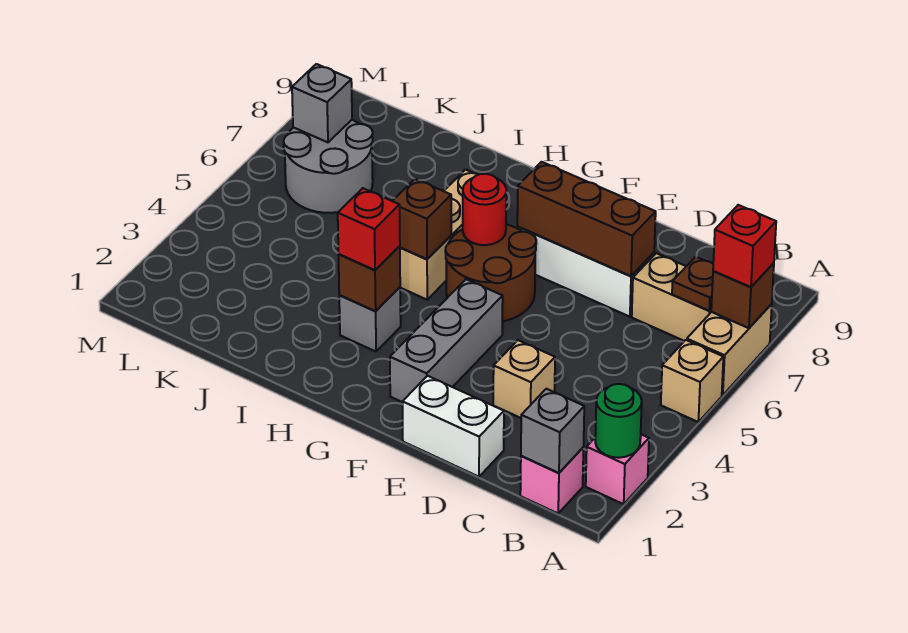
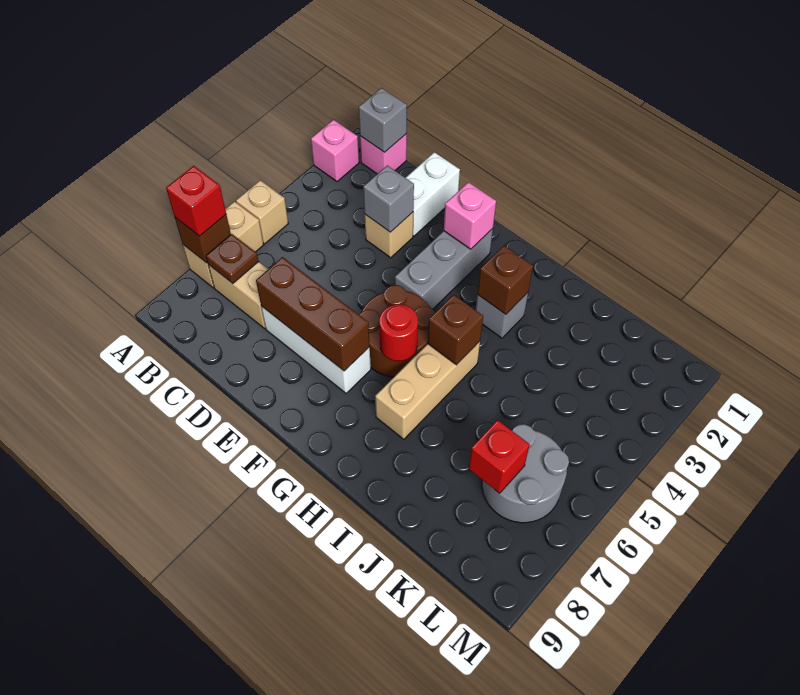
green round brick A2 level 2 -> none
white brick D1:E1 level 1 -> white brick D1:D2 level 1
none -> pink brick F2 level 2
red brick H3 level 3 -> red brick K7 level 2
grey brick L7 level 2 -> grey brick D3 level 2

